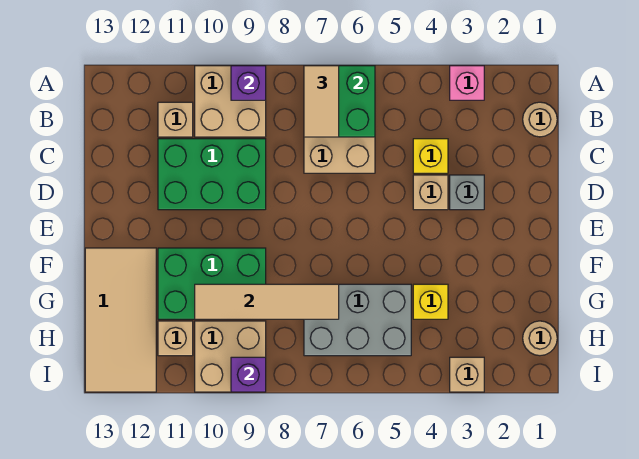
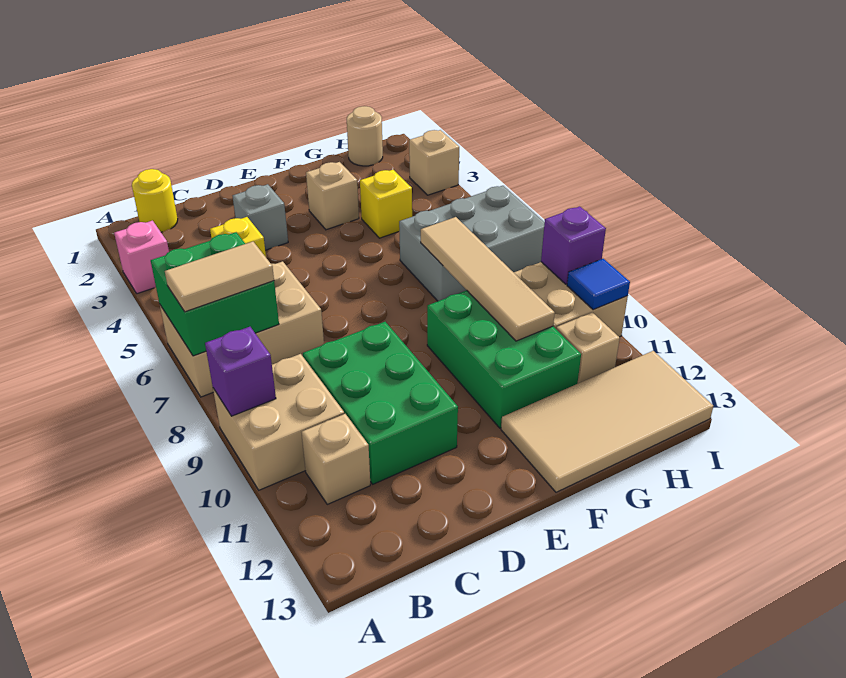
tan round brick B1 level 1 -> yellow round brick B1 level 1
tan brick D4 level 1 -> tan brick F3 level 1
grey brick G5:H7 level 1 -> grey brick G6:I7 level 1
none -> blue tile I10 level 2

